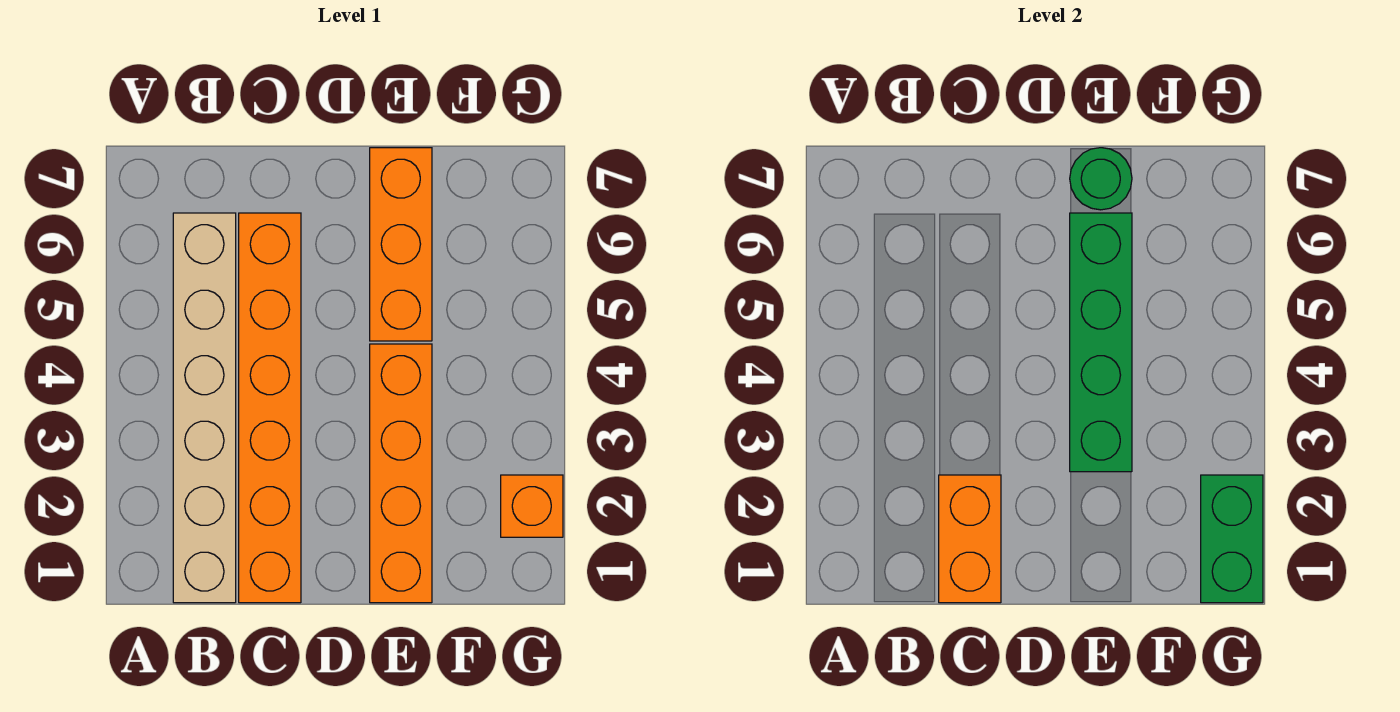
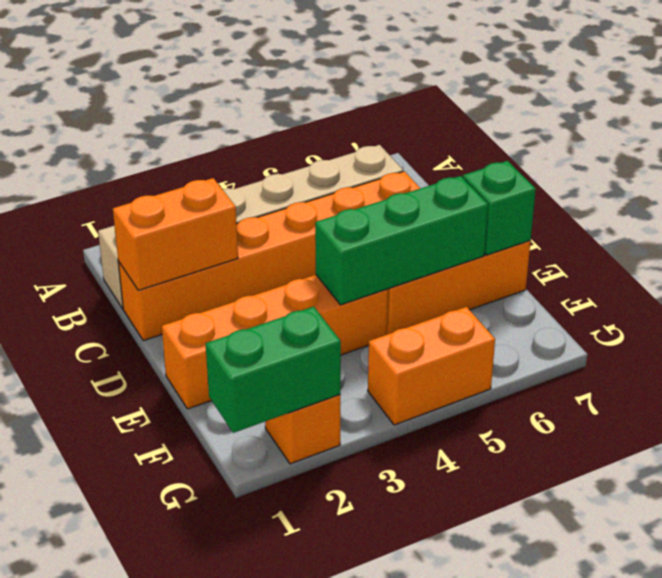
green brick E3:E6 level 2 -> green brick E4:E6 level 2
green round brick E7 level 2 -> green brick E7 level 2
none -> orange brick G4:G5 level 1

